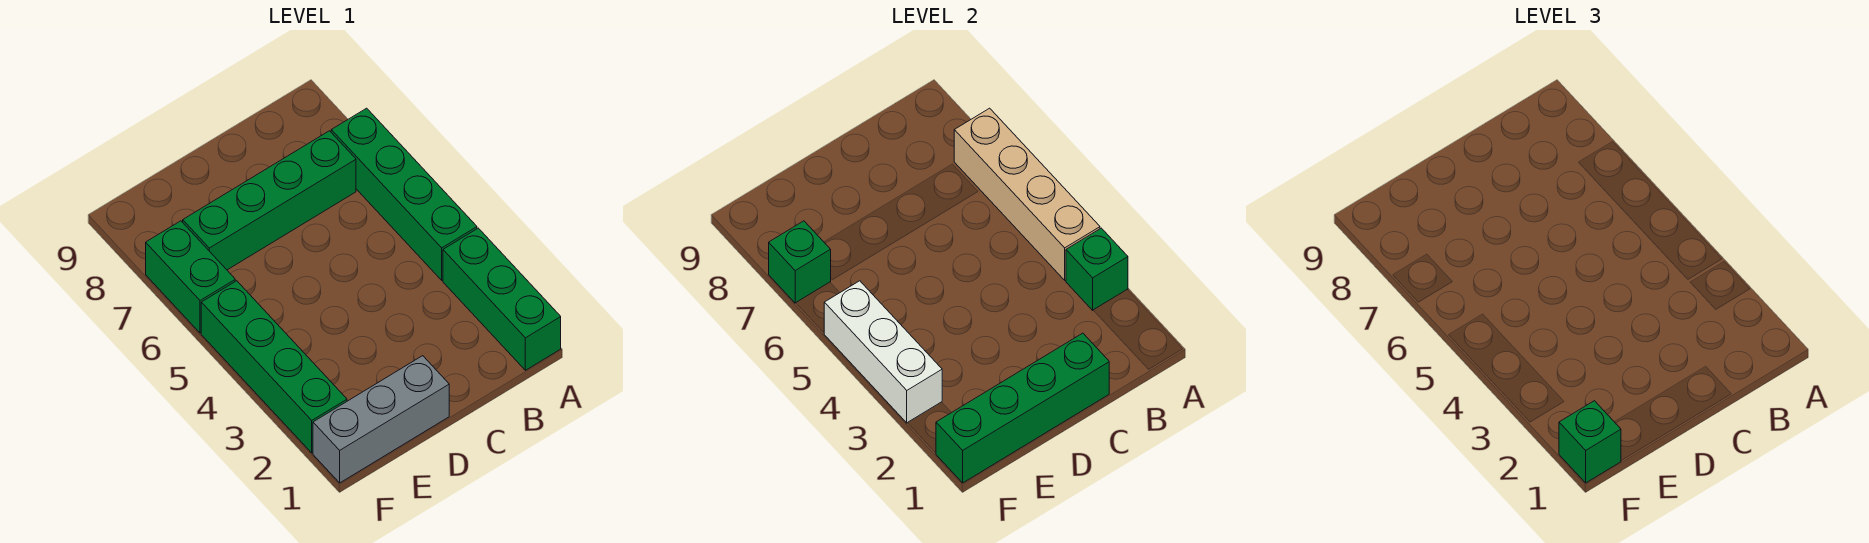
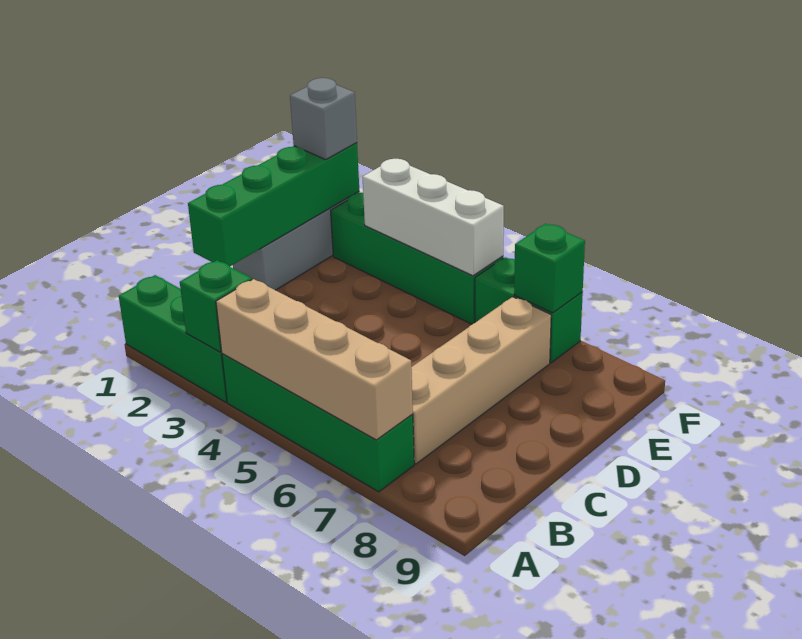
green brick B7:E7 level 1 -> tan brick B7:E7 level 1
green brick F1 level 3 -> grey brick F1 level 3

